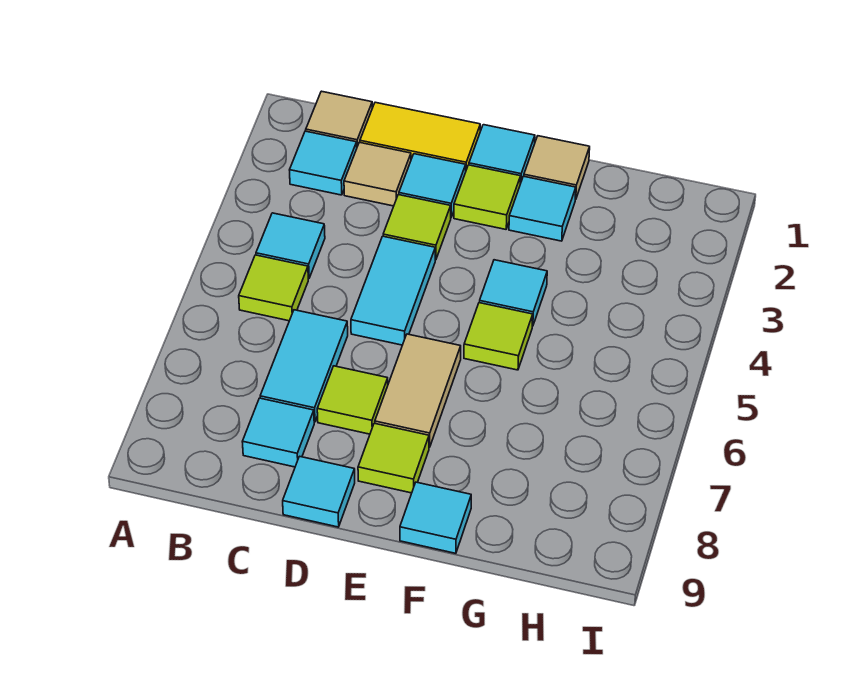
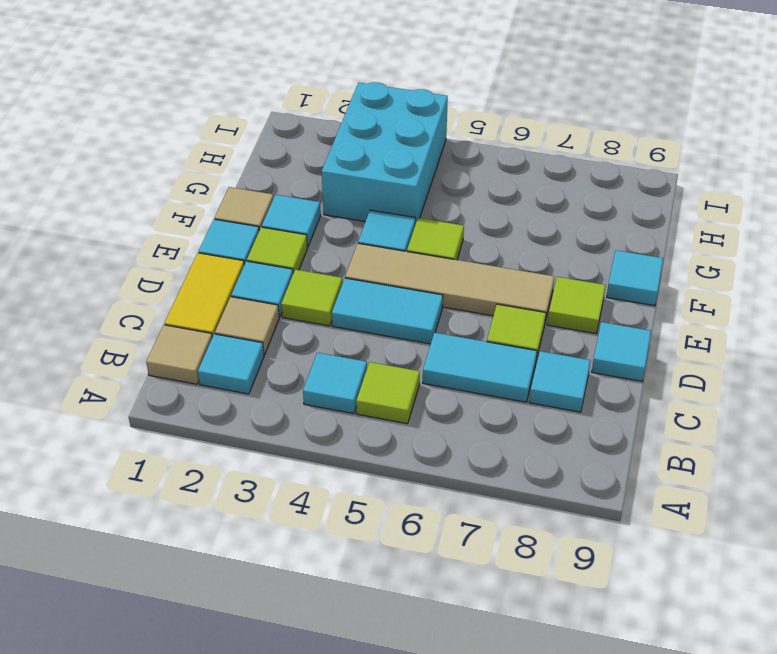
tan tile E6:E7 level 1 -> tan tile E4:E7 level 1
none -> cyan brick G3:I4 level 1

